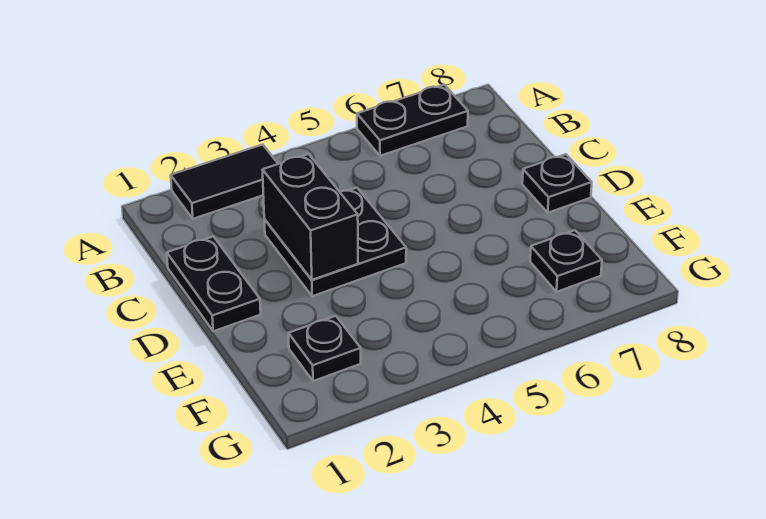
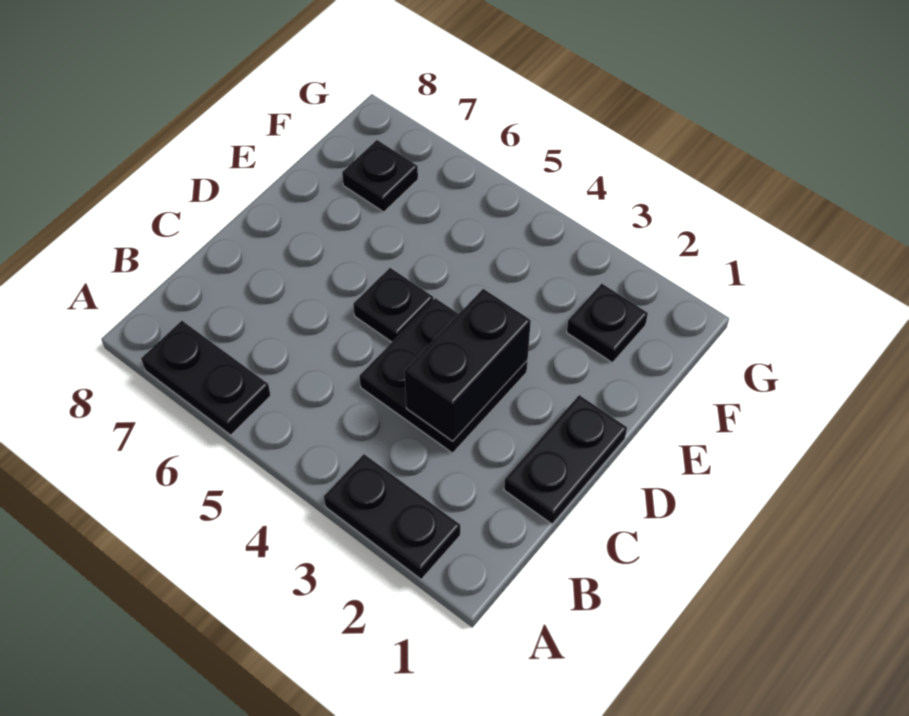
black tile A2:A3 level 1 -> black plate A2:A3 level 1
black plate D8 level 1 -> black plate D5 level 1

